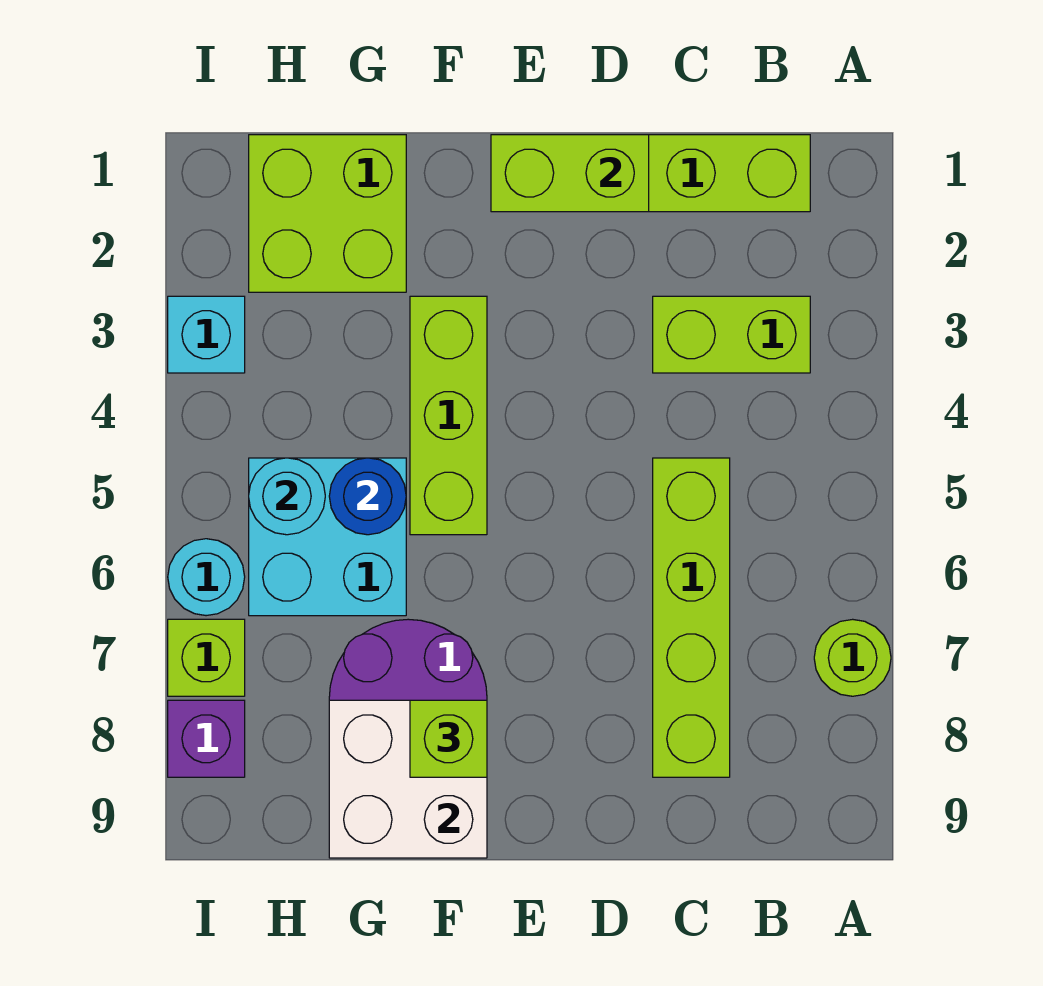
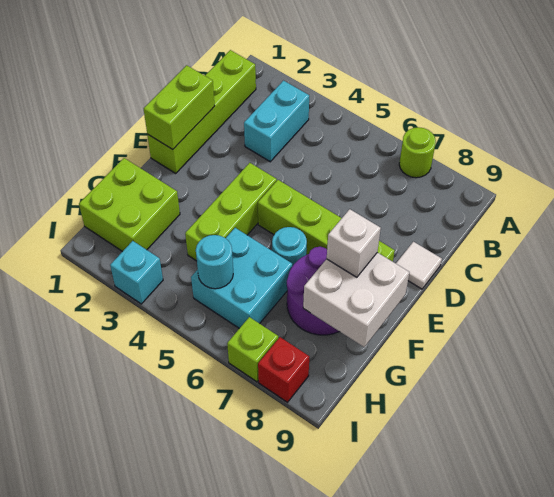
lime brick B3:C3 level 1 -> cyan brick B3:C3 level 1
lime brick C5:C8 level 1 -> lime brick E5:E8 level 1
none -> white tile D9 level 1
lime brick F3:F5 level 1 -> lime brick E4:G4 level 1
lime brick F8 level 3 -> white brick F8 level 3
blue round brick G5 level 2 -> none
cyan round brick I6 level 1 -> cyan round brick F6 level 1
purple brick I8 level 1 -> red brick I8 level 1

